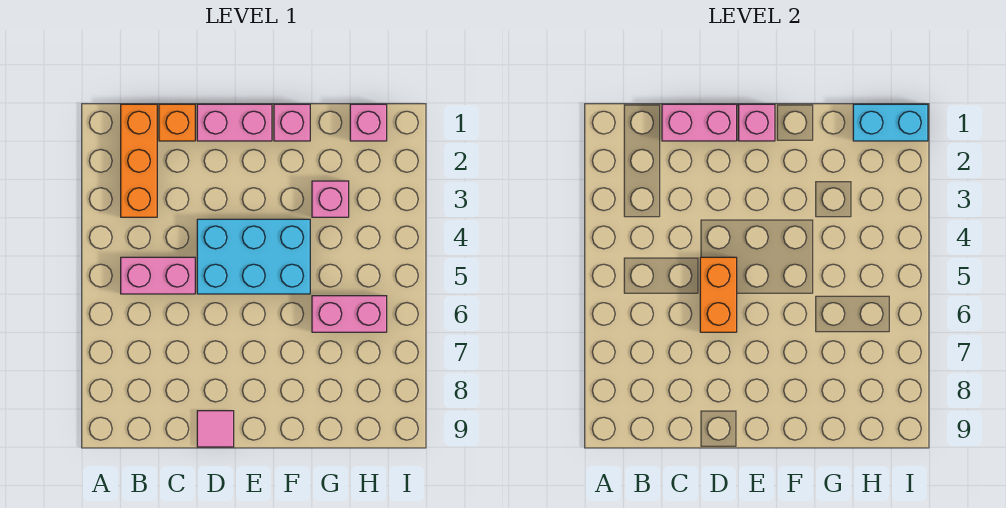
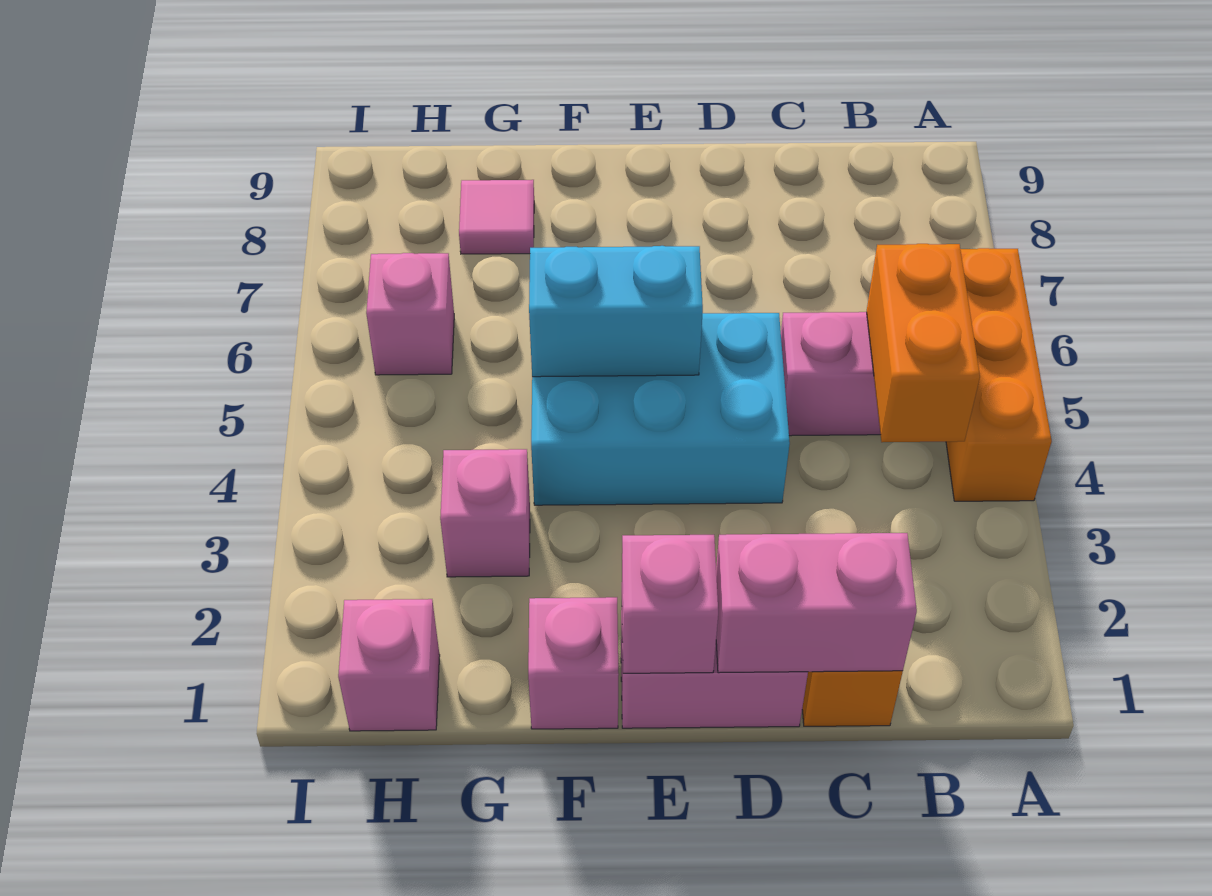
orange brick B1:B3 level 1 -> orange brick A4:A6 level 1
orange brick D5:D6 level 2 -> orange brick B4:B5 level 2
pink tile D9 level 1 -> pink tile G8 level 1
pink brick G6:H6 level 1 -> pink brick H6 level 1
cyan brick H1:I1 level 2 -> cyan brick E5:F5 level 2

